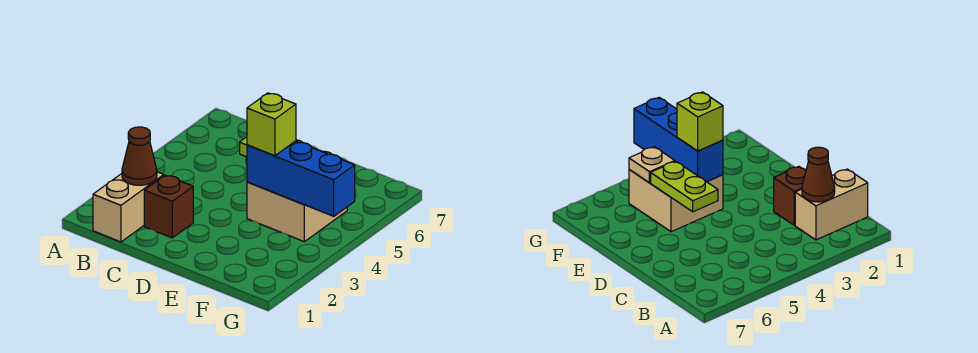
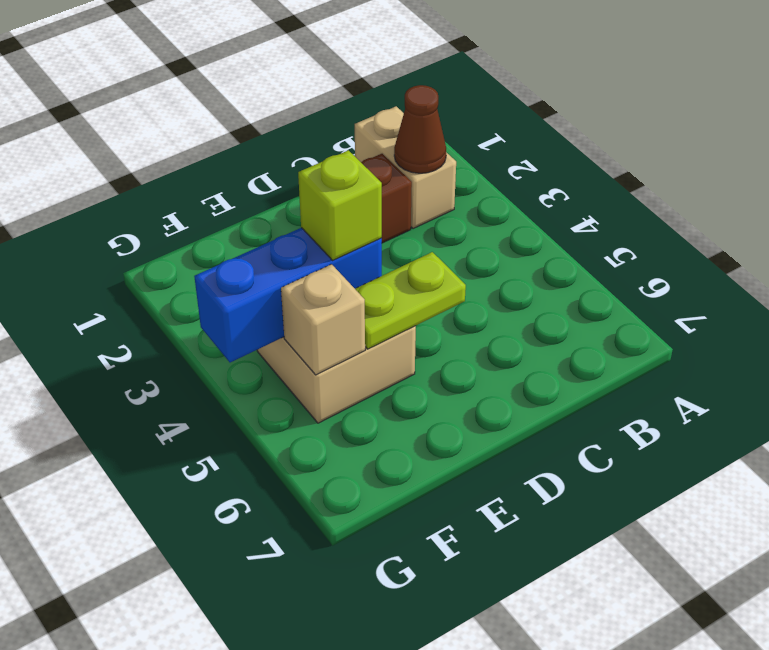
tan plate F5 level 2 -> tan brick F5 level 2

